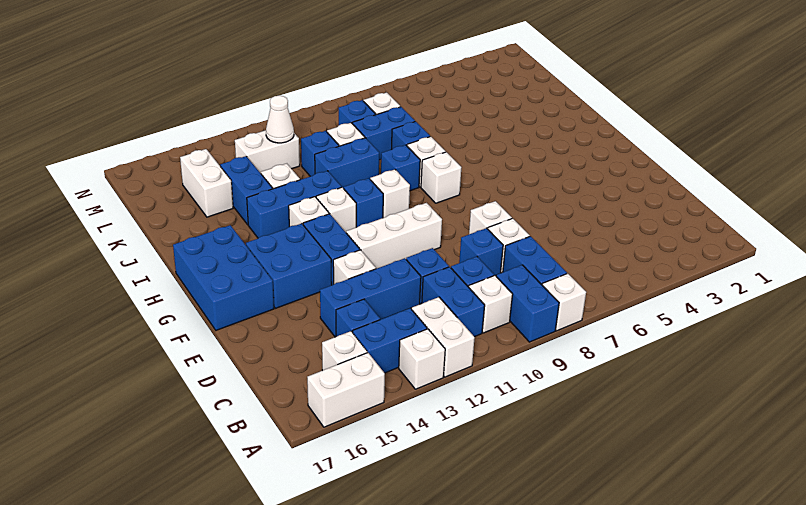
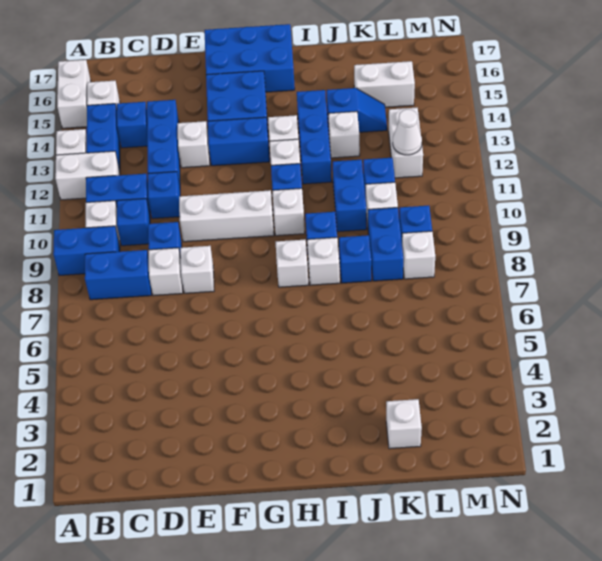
white brick A8 level 1 -> white brick K2 level 1
white brick F10:F12 level 1 -> white brick E10:G10 level 1
blue brick J14:K14 level 1 -> blue slope J14:K14 level 1 top J

